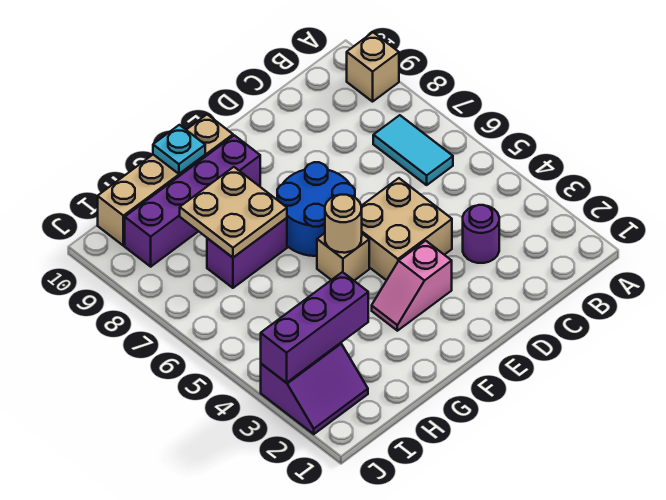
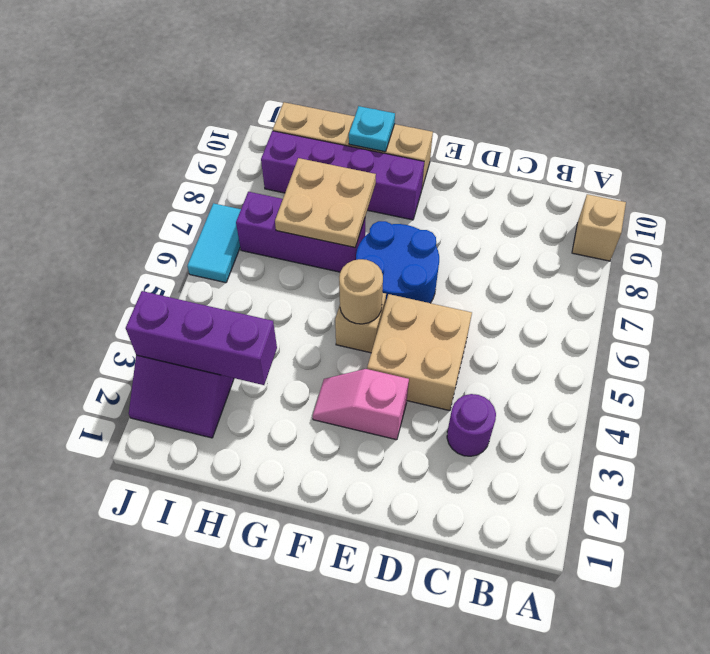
cyan tile B6:B7 level 1 -> cyan tile J6:J7 level 1
purple brick G7:H7 level 1 -> purple brick G7:I7 level 1

